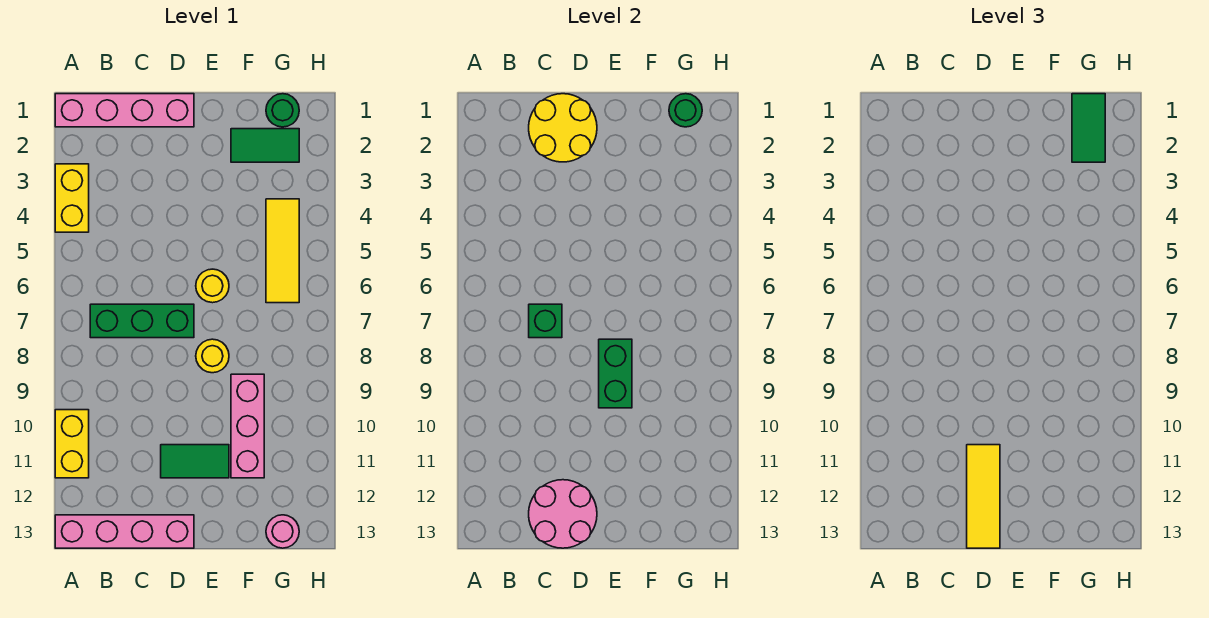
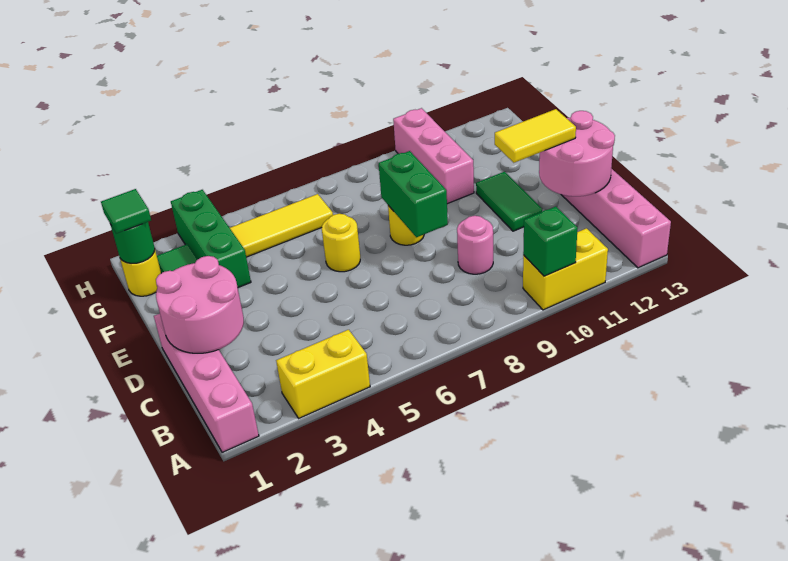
green brick B7:D7 level 1 -> green brick F3:H3 level 1
yellow round brick C1:D2 level 2 -> pink round brick C1:D2 level 2
green brick C7 level 2 -> green brick A10 level 2
yellow tile D11:D13 level 3 -> yellow tile D11:D12 level 3
green brick E8:E9 level 2 -> green brick D8:E8 level 2
pink brick F9:F11 level 1 -> pink brick F10:H10 level 1
green round brick G1 level 1 -> yellow round brick G1 level 1
green tile G1:G2 level 3 -> green tile G1 level 3
pink round brick G13 level 1 -> pink round brick C9 level 1

